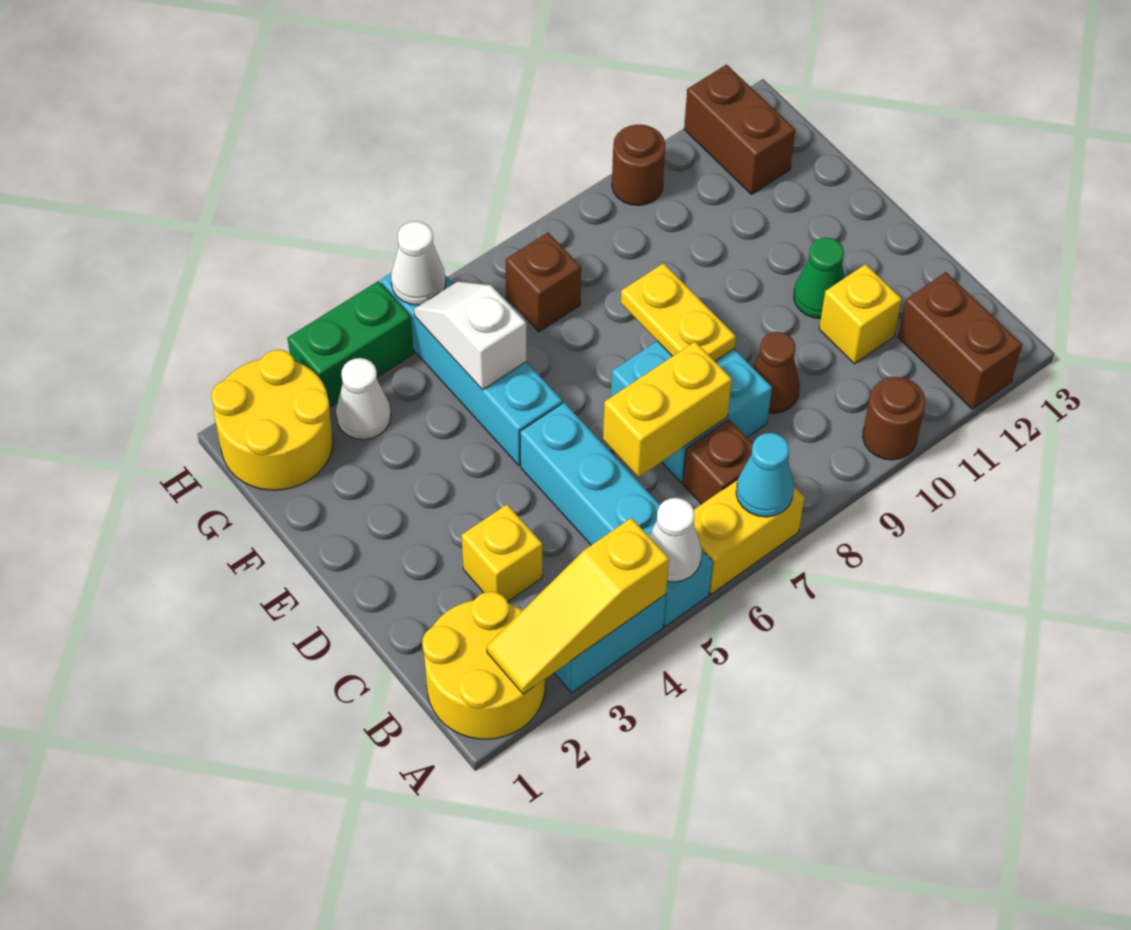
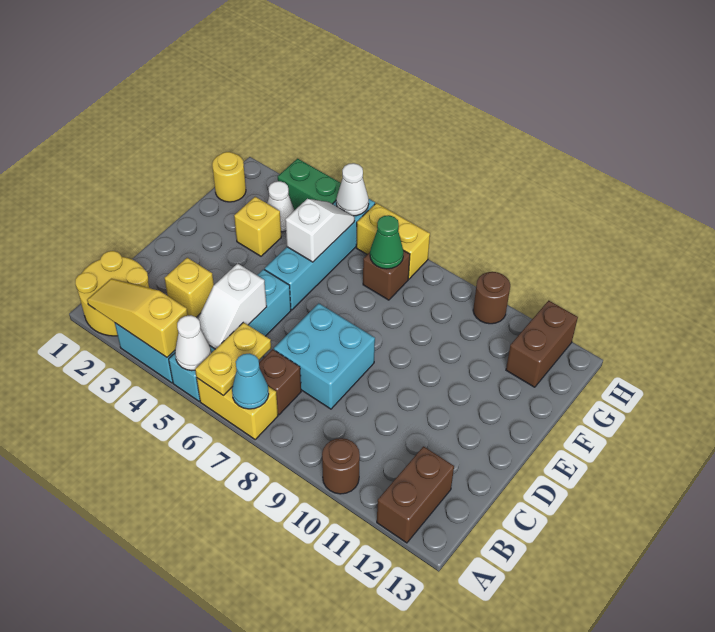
none -> white slope B5:C5 level 2 top C
yellow brick C6:C7 level 2 -> yellow brick H6:H7 level 1
brown cone C9 level 1 -> none
yellow brick C11 level 1 -> yellow brick F3 level 1
yellow plate D8:E8 level 2 -> yellow plate A6:B6 level 2
green cone D11 level 1 -> green cone G7 level 2
yellow round brick G1:H2 level 1 -> yellow round brick G1 level 1

